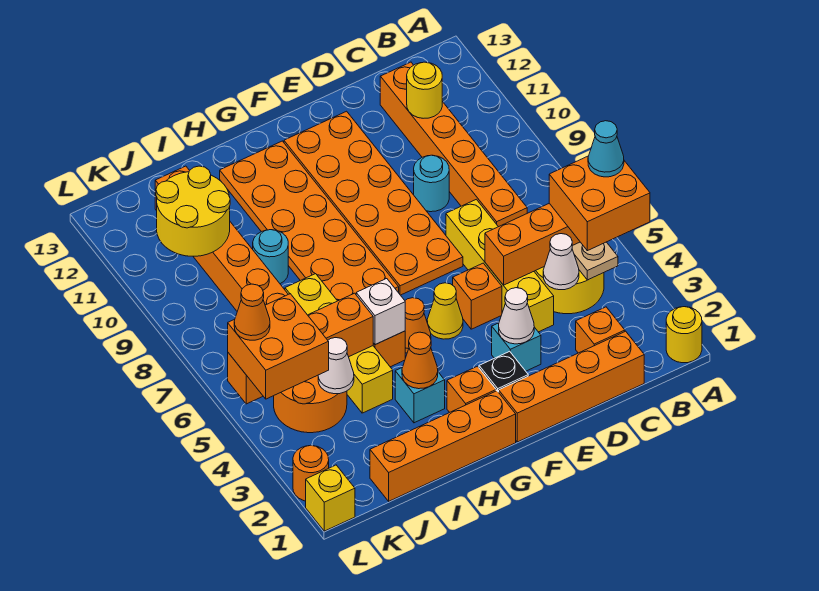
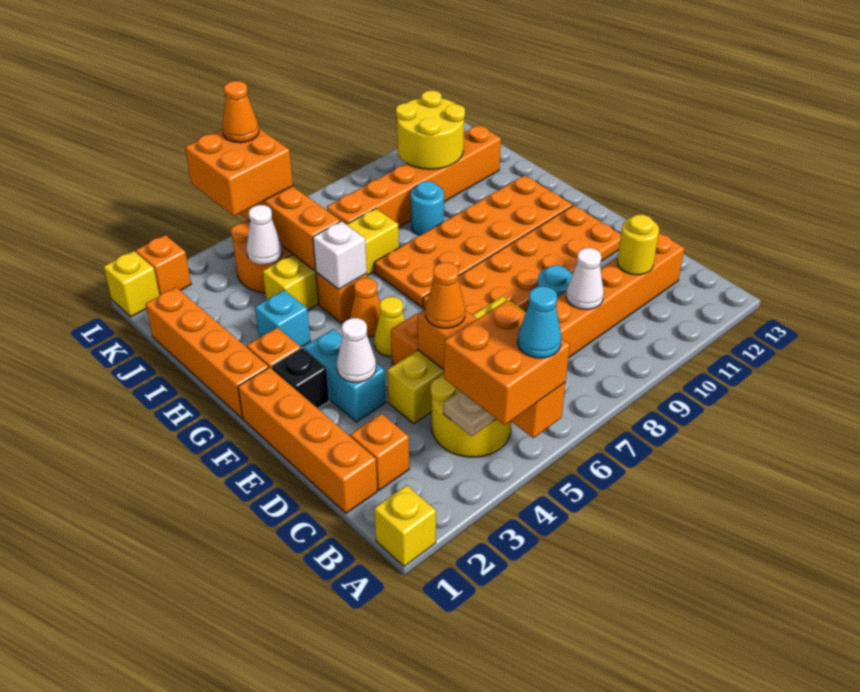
yellow round brick A1 level 1 -> yellow brick A1 level 1
white cone C4 level 2 -> white cone C9 level 2
cyan brick E3 level 1 -> cyan brick E3:F3 level 1
orange cone H3 level 2 -> orange cone D5 level 3
orange round brick L2 level 1 -> orange brick L2 level 1

